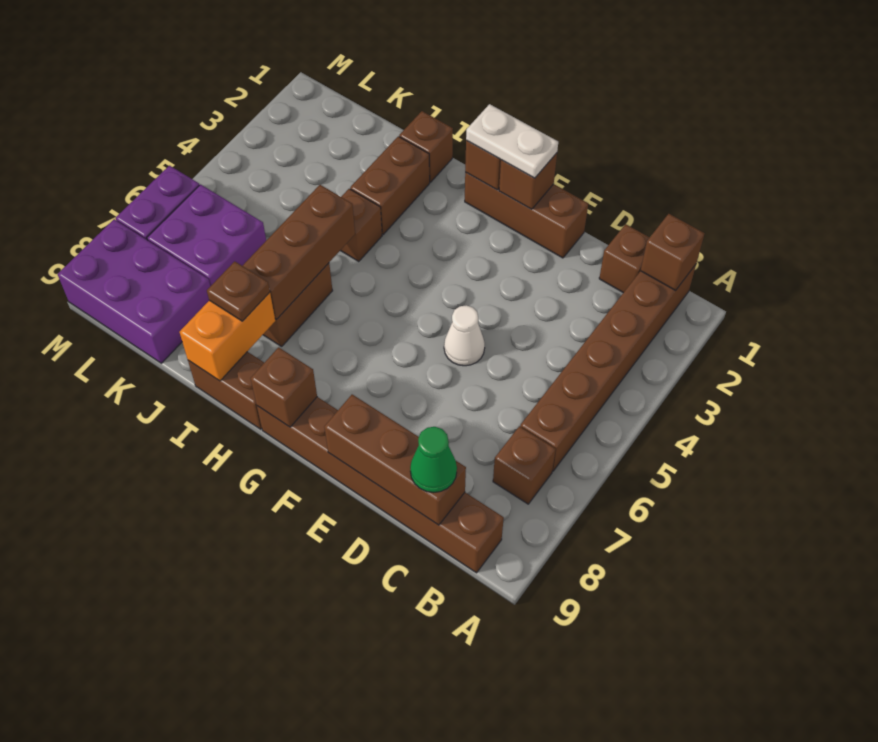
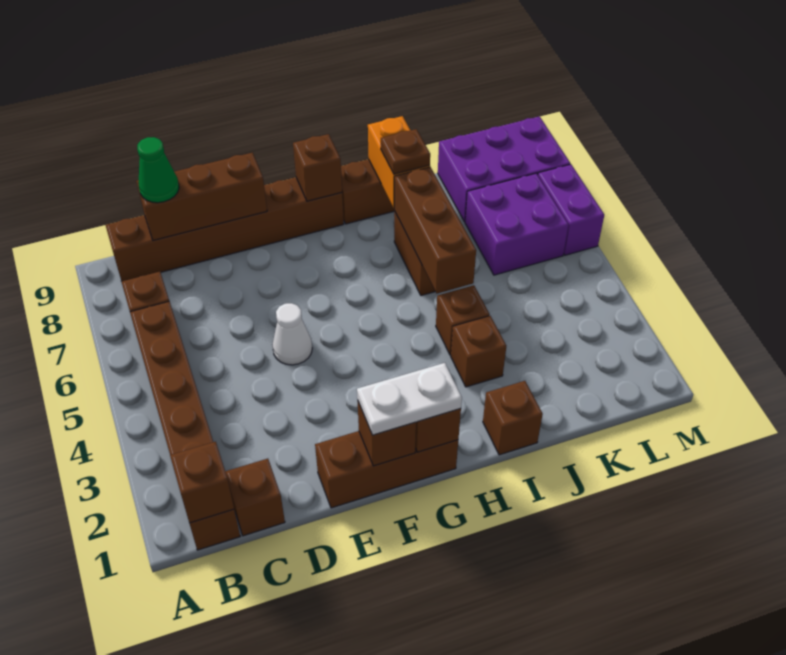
brown brick I2:I3 level 1 -> brown brick I3 level 1

